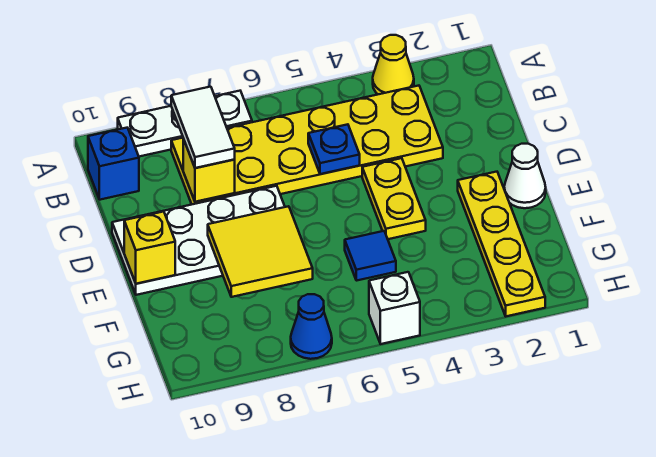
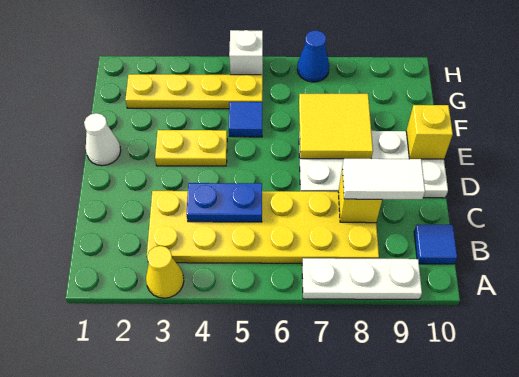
white tile B8:C8 level 3 -> white tile C8:C9 level 3
blue brick B10 level 1 -> blue tile B10 level 1
blue plate C5 level 2 -> blue plate C4:C5 level 2
yellow plate D4:E4 level 1 -> yellow plate E3:E4 level 1
yellow plate E2:H2 level 1 -> yellow plate G2:G5 level 1

